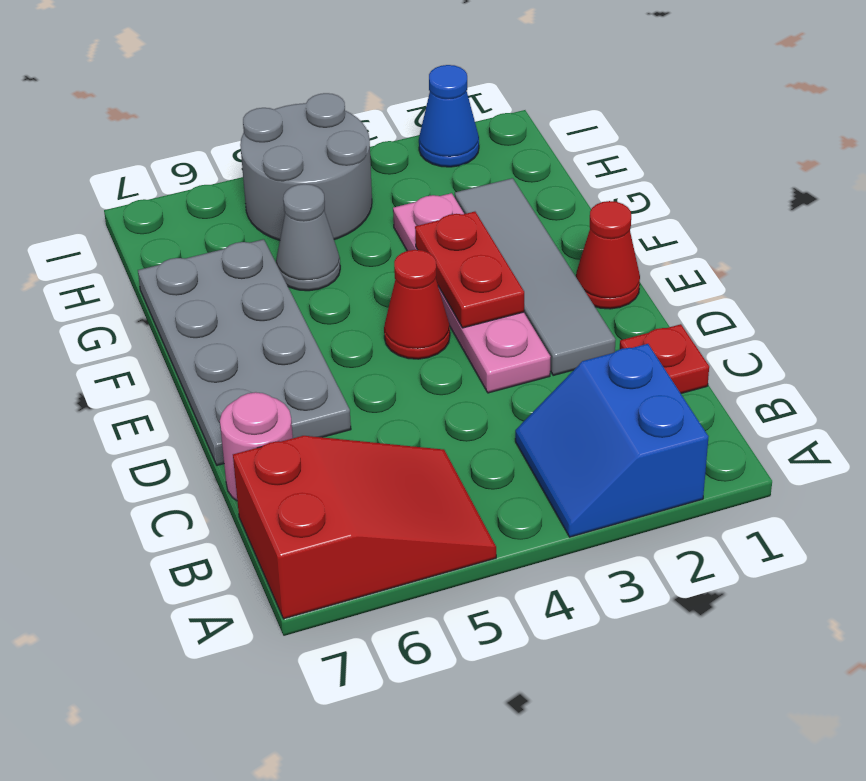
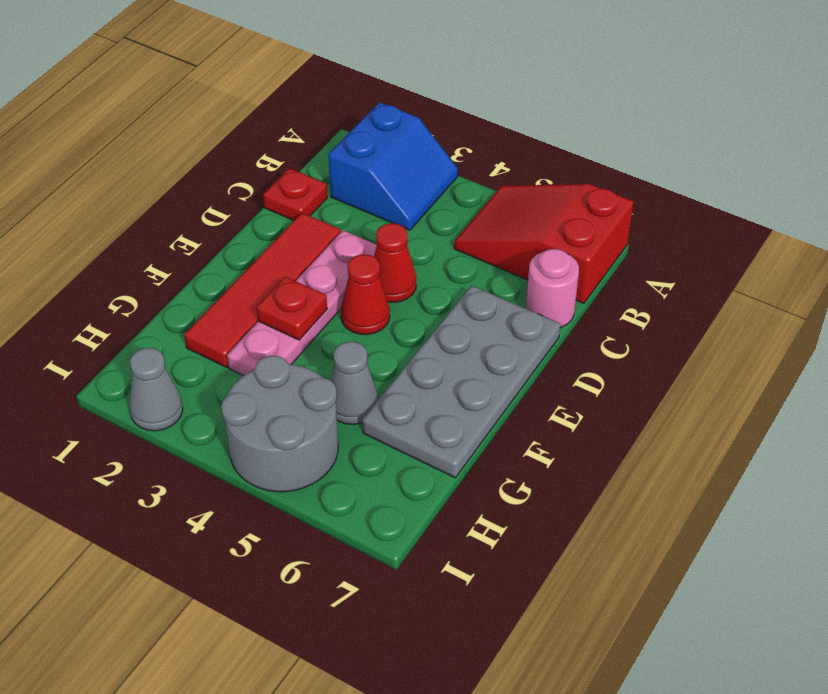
grey tile D2:G2 level 1 -> red tile D2:G2 level 1
red cone E1 level 1 -> red cone D4 level 1
red plate E3:F3 level 2 -> red plate F3 level 2
blue cone I2 level 1 -> grey cone I2 level 1

